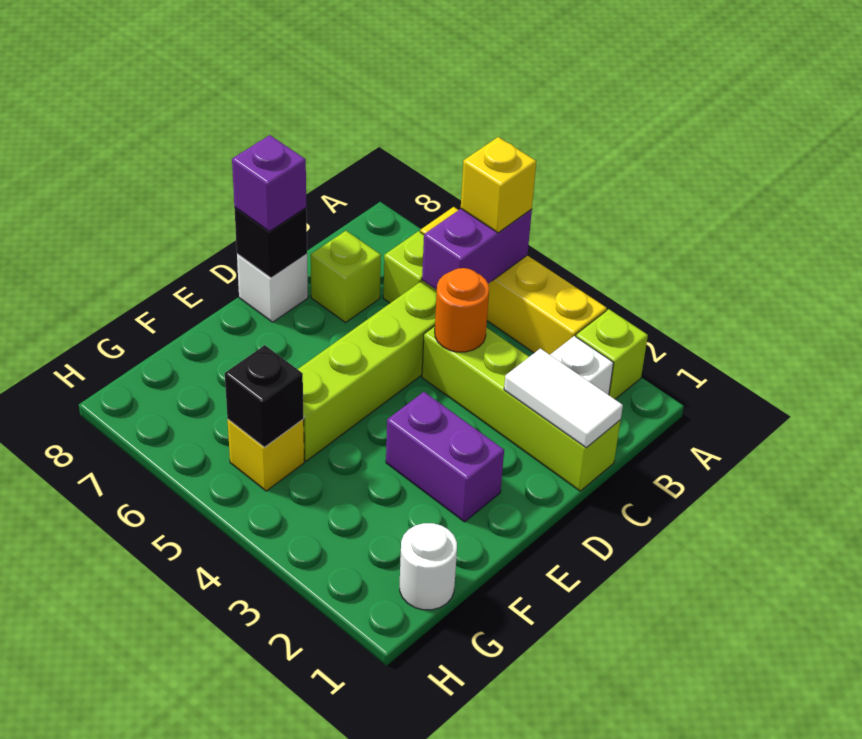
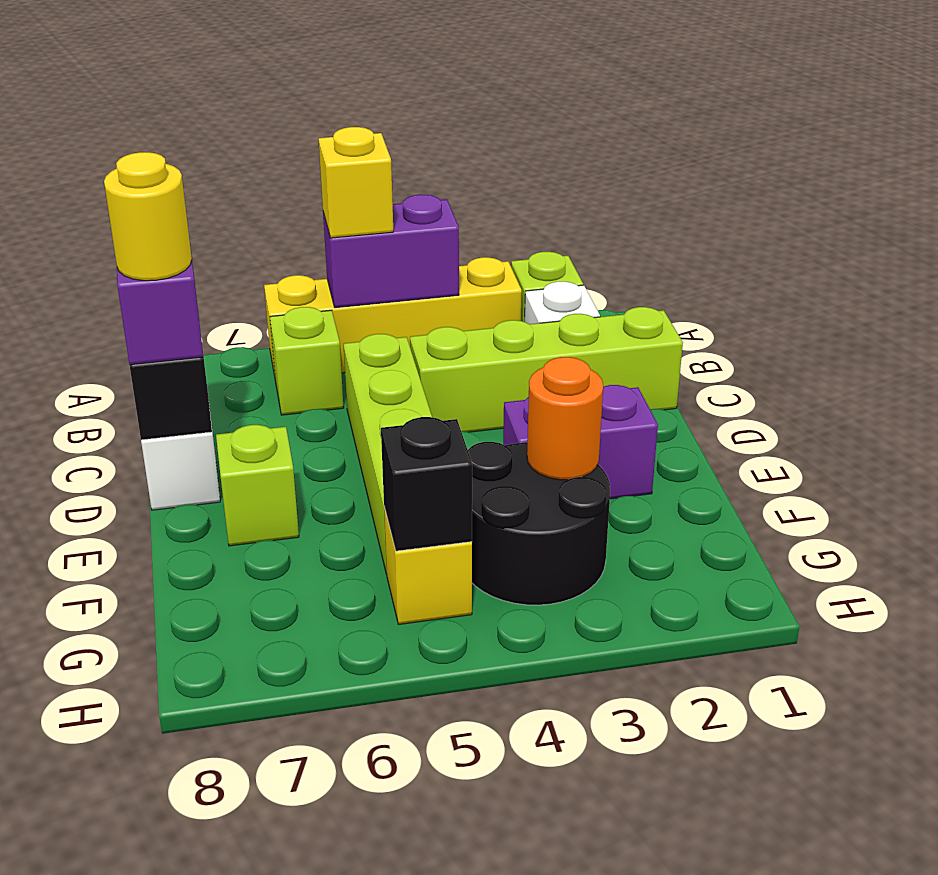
purple brick A5:B5 level 2 -> purple brick A4:A5 level 2
white tile C1:C2 level 2 -> none
orange round brick C4 level 2 -> orange round brick F3 level 2
lime brick C7 level 1 -> lime brick E7 level 1
none -> yellow round brick D8 level 4
none -> black round brick F3:G4 level 1
white round brick G1 level 1 -> none

